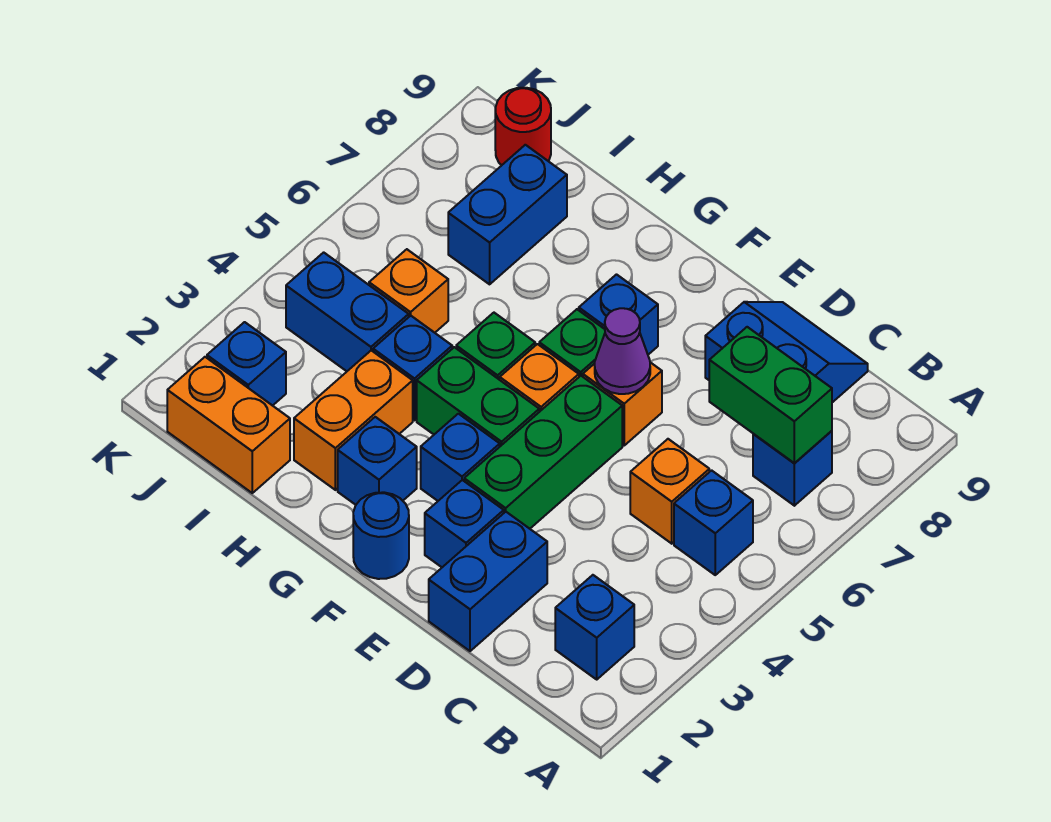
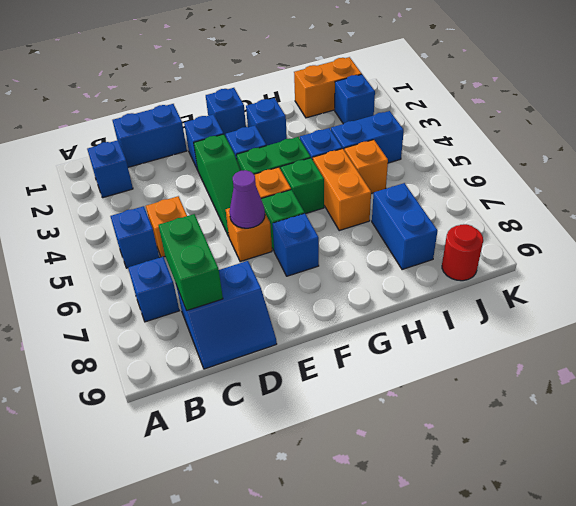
green brick B7:C7 level 2 -> green brick C7:C8 level 2
blue brick D1:D2 level 1 -> blue brick C1:D1 level 1
green brick E3:E5 level 1 -> green slope E3:E5 level 1 top 3
blue round brick F1 level 1 -> blue brick F1 level 1
orange brick H2:H3 level 1 -> orange brick H5:H6 level 1

